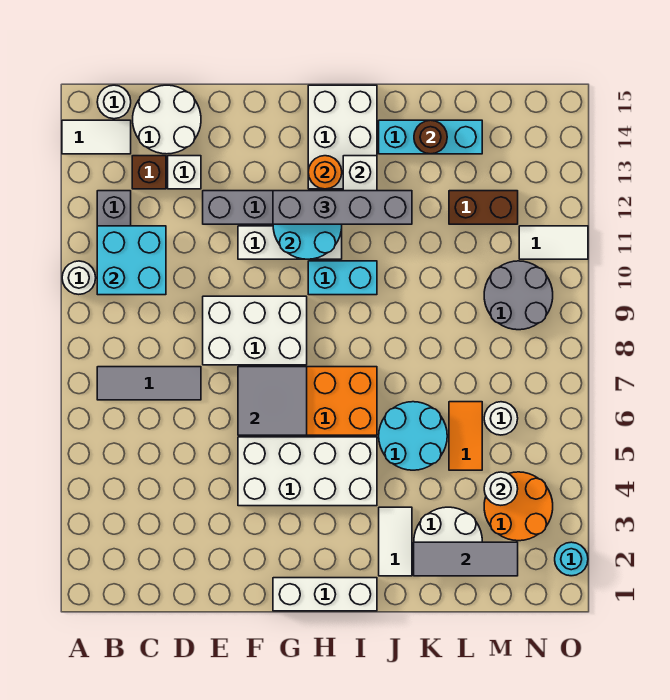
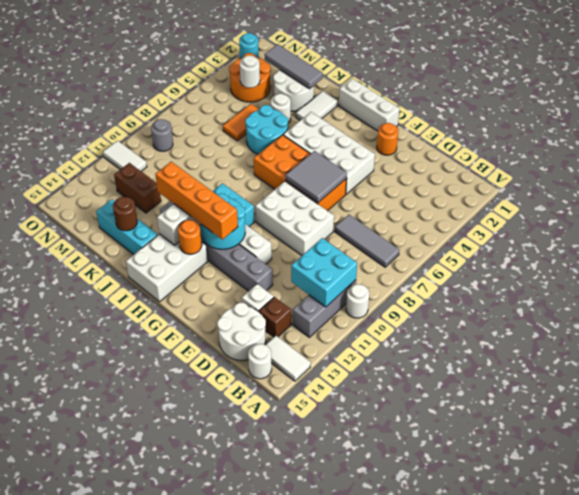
none -> orange round brick F2 level 1
grey brick G12:J12 level 3 -> orange brick G12:J12 level 3
white round brick M6 level 1 -> white round brick K4 level 1
grey round brick M9:N10 level 1 -> grey round brick N9 level 1

